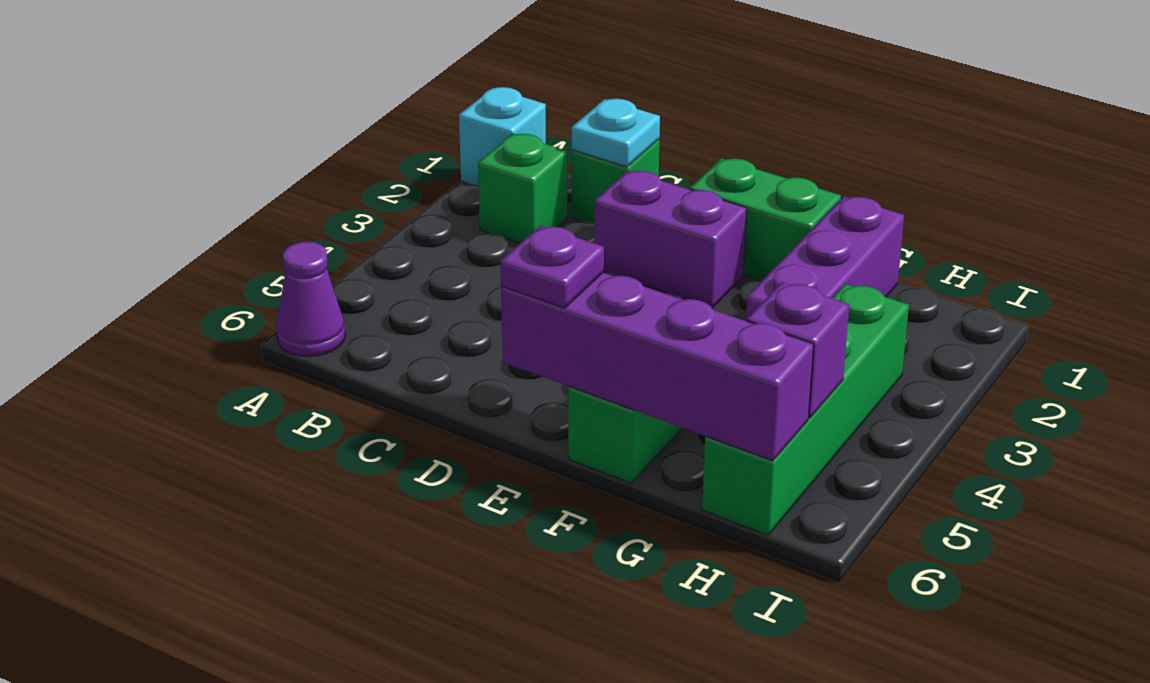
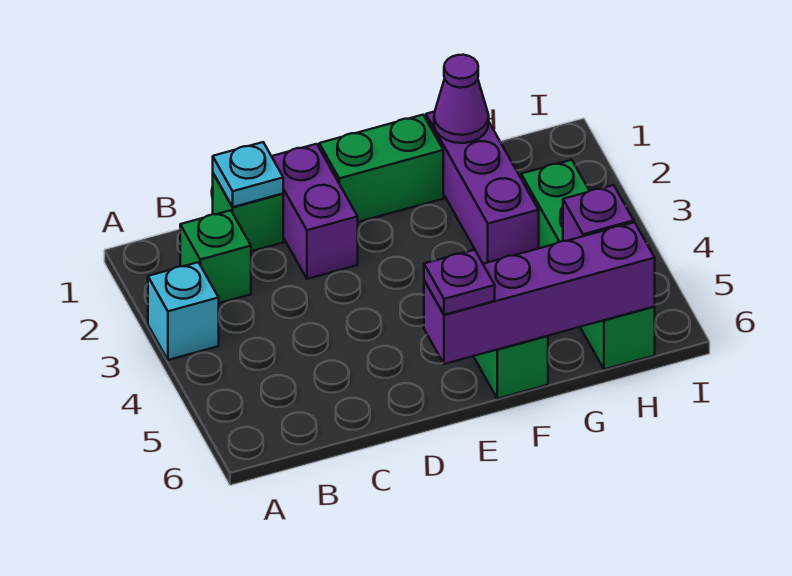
cyan brick A1 level 1 -> cyan brick A3 level 1
purple cone A6 level 1 -> purple cone G1 level 2
purple brick D2:E2 level 1 -> purple brick D1:D2 level 1

